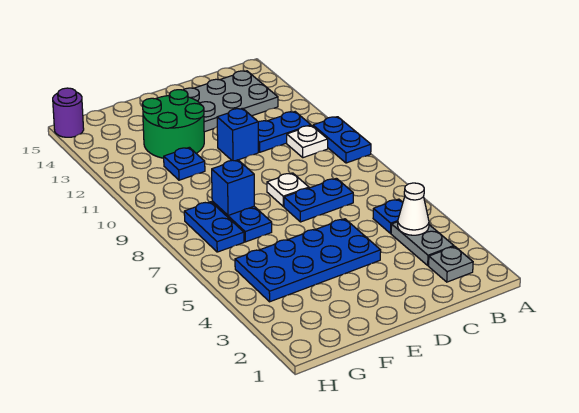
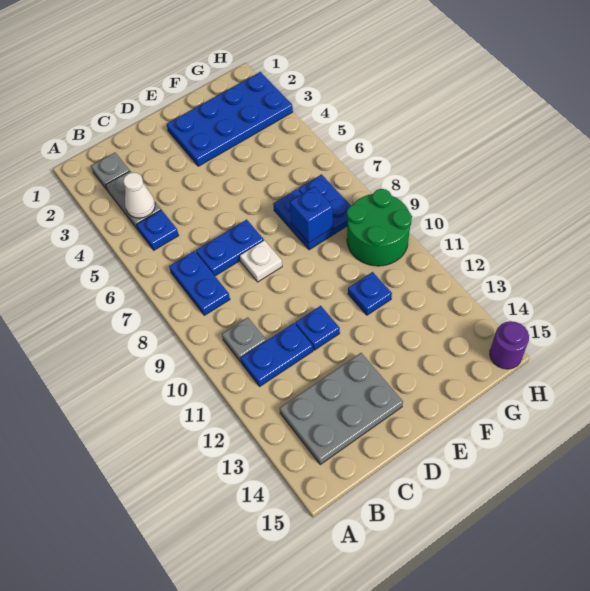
blue plate A9:A10 level 1 -> blue plate B7:B8 level 1
white plate B10 level 1 -> grey plate B10 level 1
blue plate D4:G5 level 1 -> blue plate E2:H3 level 1
blue brick D11 level 1 -> blue plate D11 level 1
green round brick E12:F13 level 1 -> green round brick G9:H10 level 1

